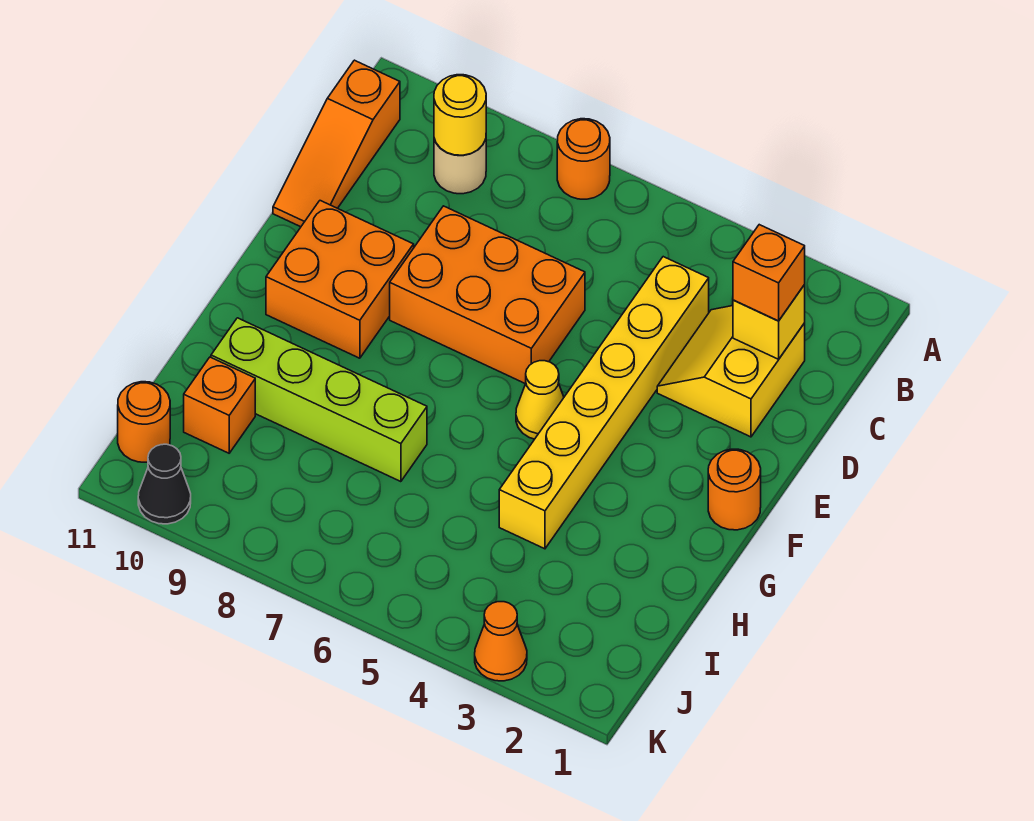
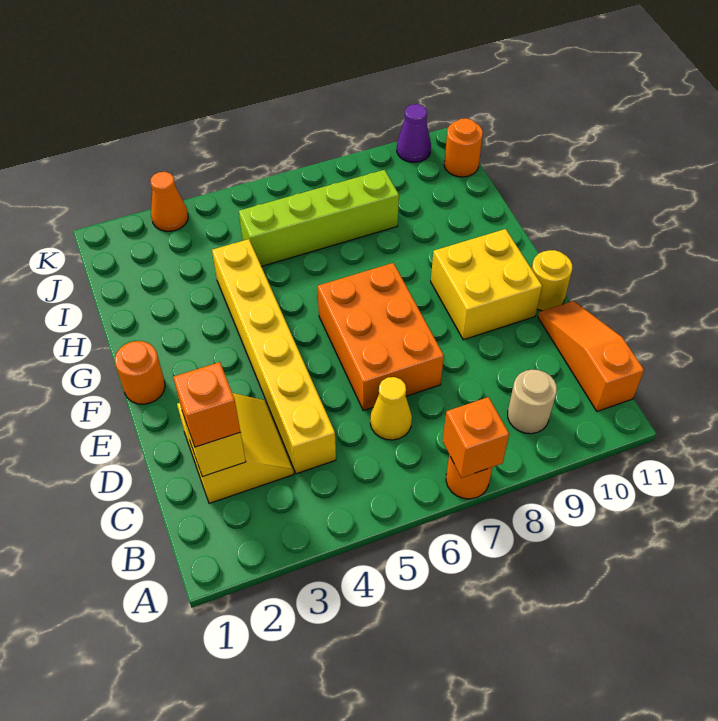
yellow round brick B9 level 2 -> yellow round brick E11 level 1
orange brick D6:E8 level 1 -> orange brick D6:F7 level 1
orange brick E9:F10 level 1 -> yellow brick E9:F10 level 1
yellow cone F5 level 1 -> yellow cone C6 level 1
lime brick H7:H10 level 1 -> lime brick I5:I8 level 1
orange brick I10 level 1 -> orange brick A7 level 2
black cone K10 level 1 -> purple cone K10 level 1

